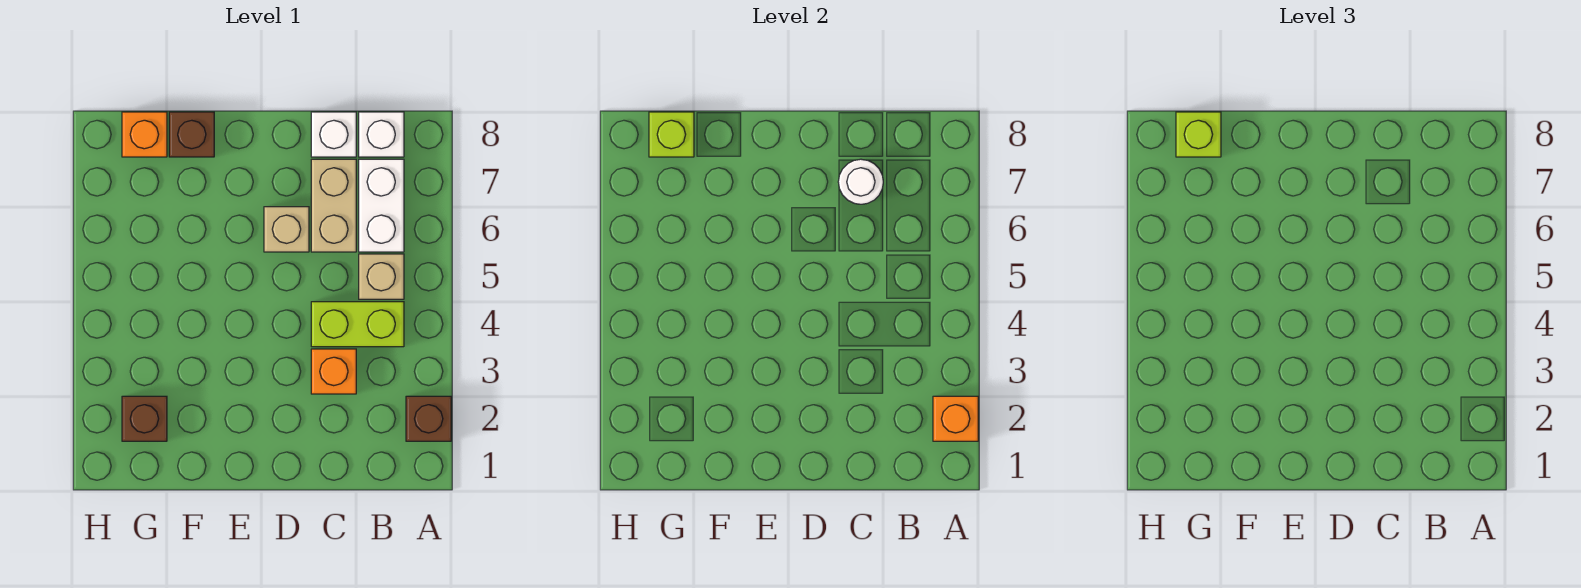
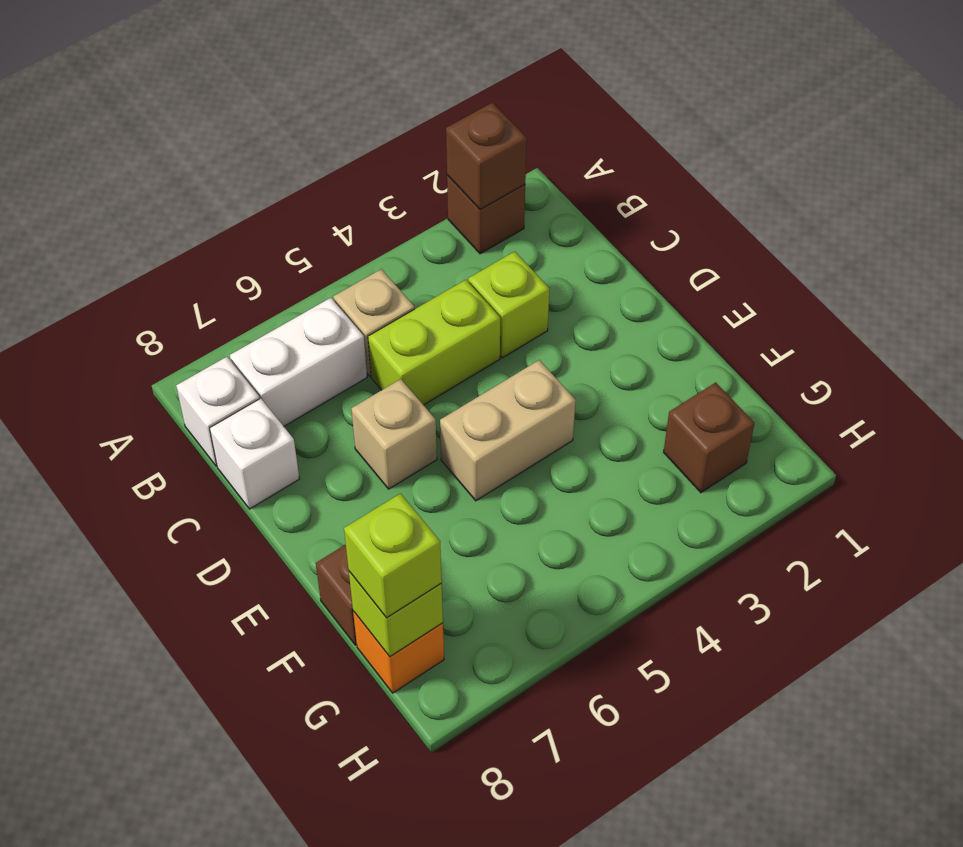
orange brick A2 level 2 -> brown brick A2 level 2
lime brick B4:C4 level 1 -> lime brick C4:C5 level 1
orange brick C3 level 1 -> lime brick C3 level 1
tan brick C6:C7 level 1 -> tan brick E4:E5 level 1
white round brick C7 level 2 -> none

